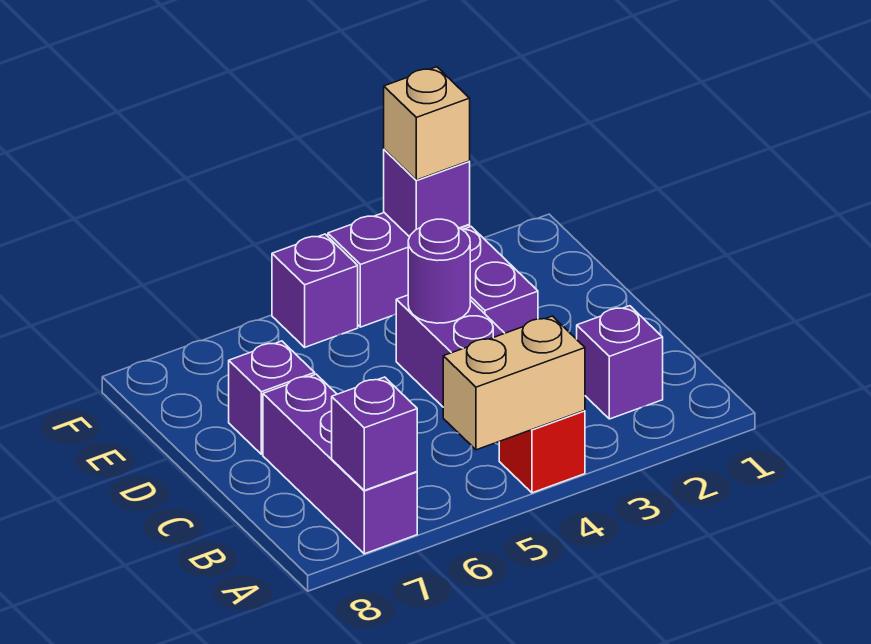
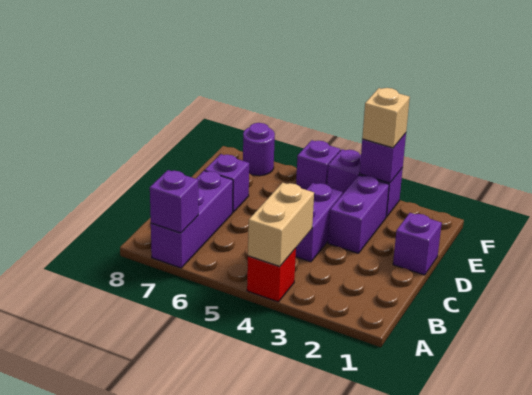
tan brick A4:A5 level 2 -> tan brick A4:B4 level 2
purple brick B2 level 1 -> purple brick D1 level 1
purple round brick D4 level 2 -> purple round brick F7 level 1

